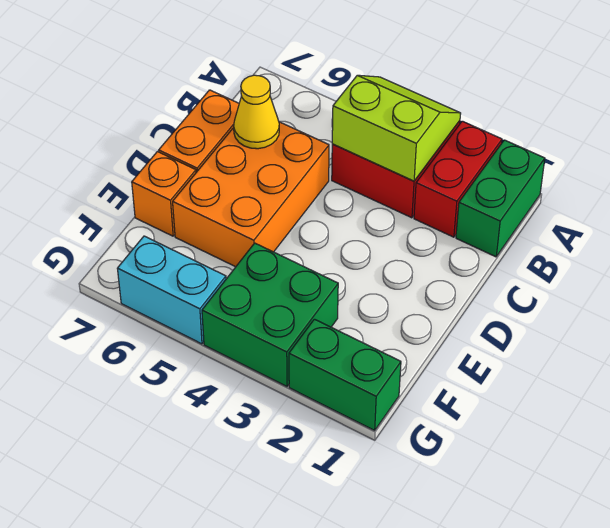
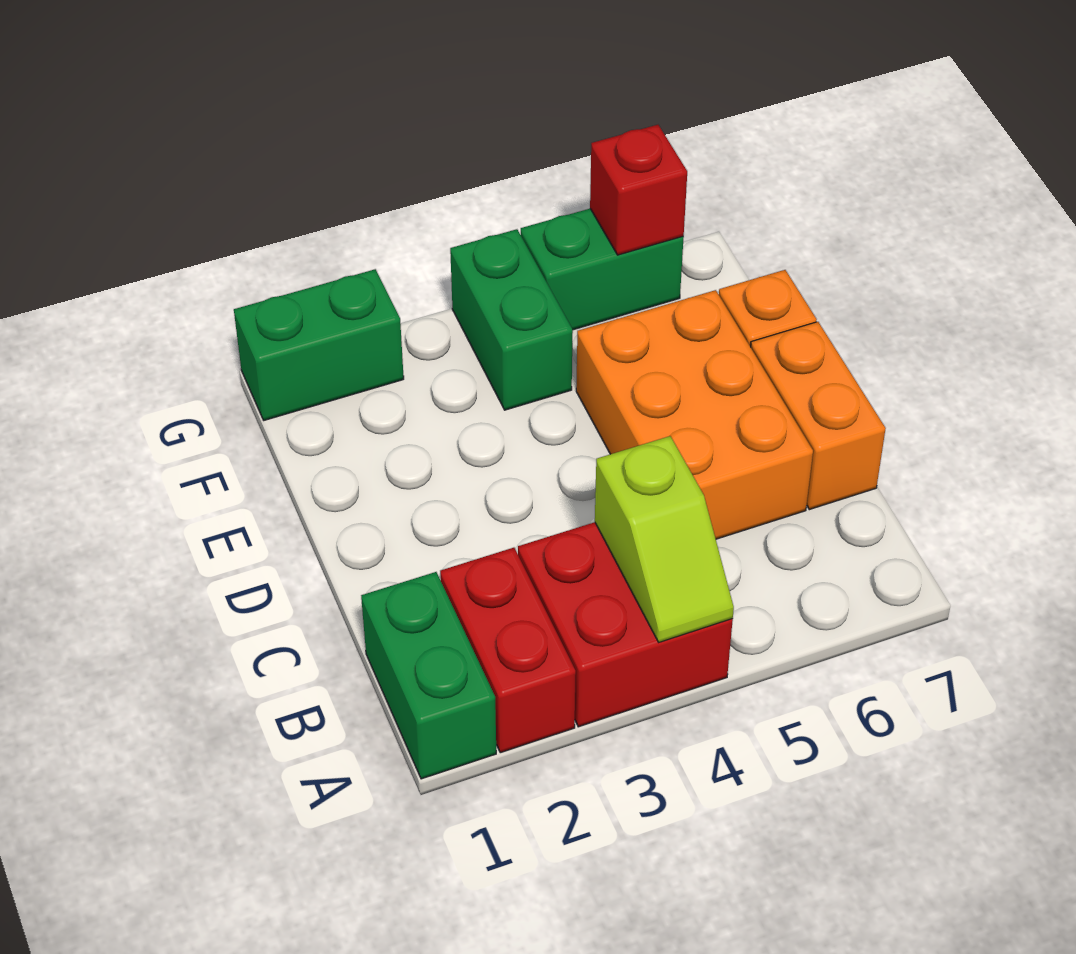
lime slope A3:B4 level 2 top B -> lime slope A4:B4 level 2 top B
yellow cone C6 level 2 -> none
green brick F3:G4 level 1 -> green brick F4:G4 level 1
cyan brick G5:G6 level 1 -> green brick G5:G6 level 1
none -> red brick G6 level 2

